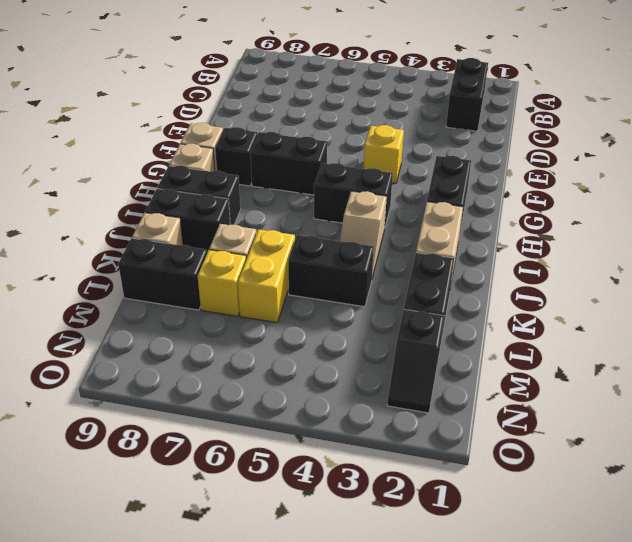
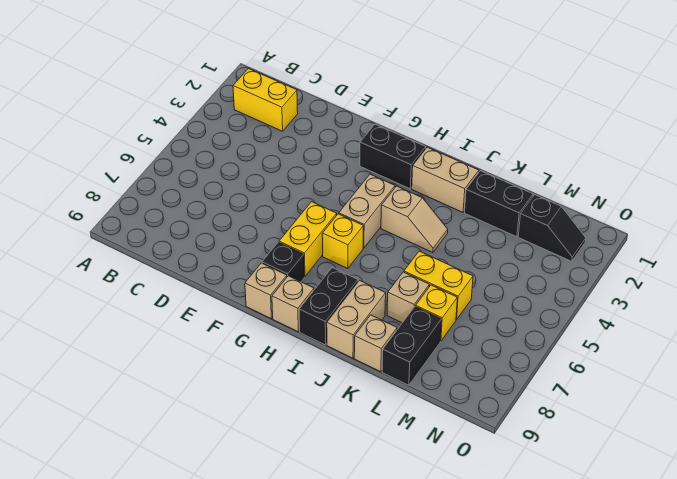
black brick B2:C2 level 1 -> yellow brick B2:C2 level 1
yellow brick F4 level 1 -> yellow brick H6 level 1
black brick G6:G7 level 1 -> yellow brick G6:G7 level 1
black brick H4:H5 level 1 -> tan brick H4:H5 level 1
black brick J8:J9 level 1 -> tan brick J8:J9 level 1
black brick K4:K5 level 1 -> none

